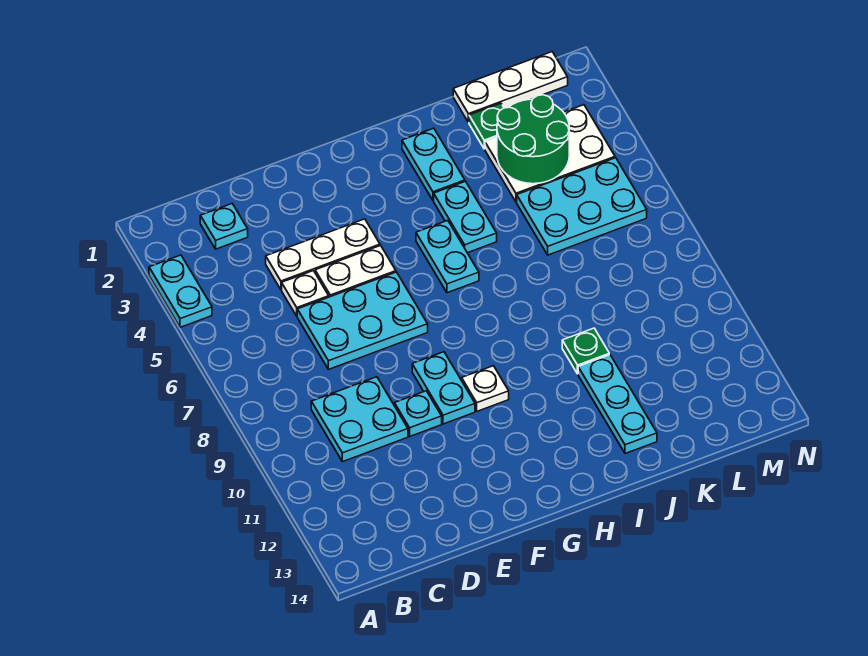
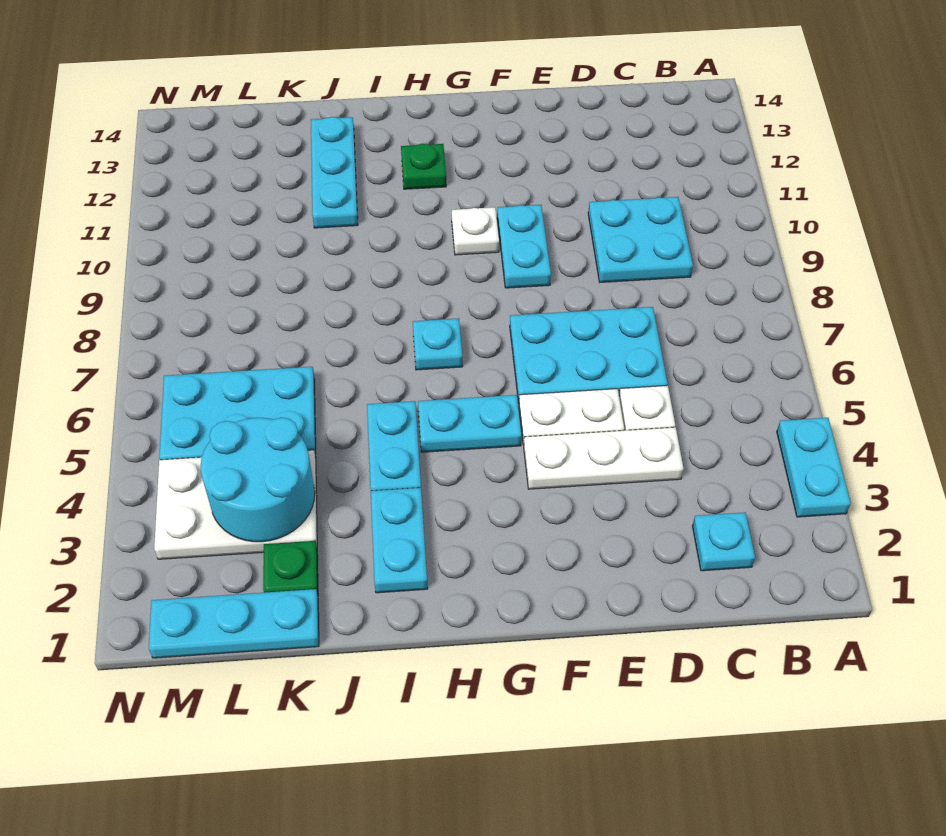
cyan plate E10 level 1 -> cyan plate H7 level 1
cyan plate H5:H6 level 1 -> cyan plate G5:H5 level 1
green plate J10 level 1 -> green plate H12 level 1
white plate K1:M1 level 1 -> cyan plate K1:M1 level 1
green round brick K3:L4 level 2 -> cyan round brick K3:L4 level 2

